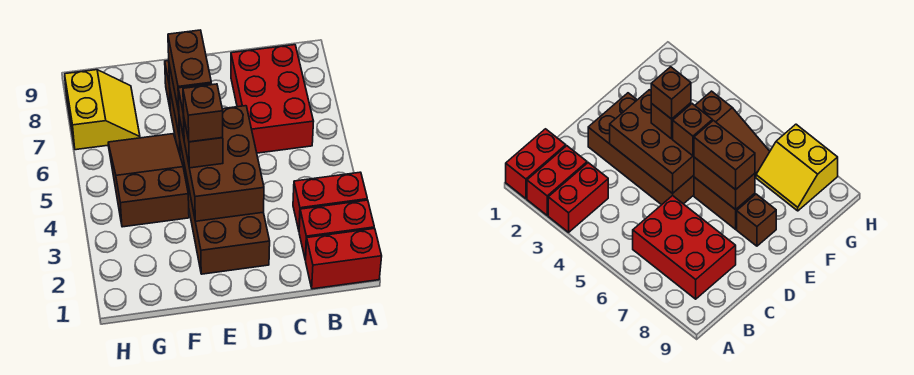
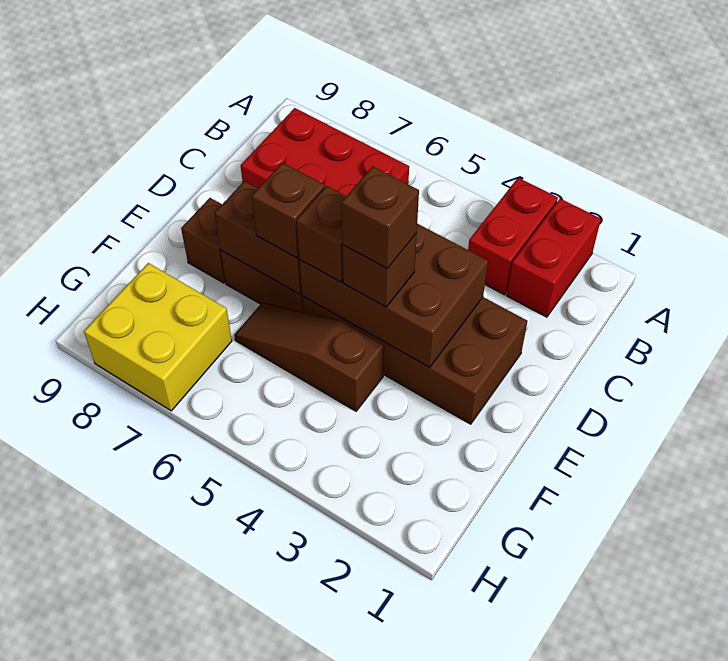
red brick A1:B1 level 1 -> none
brown brick E6:E7 level 3 -> brown brick E6 level 3
brown slope F4:G6 level 1 top 4 -> brown slope F4:F6 level 1 top 4
yellow slope G7:H8 level 1 top H -> yellow brick G7:H8 level 1

